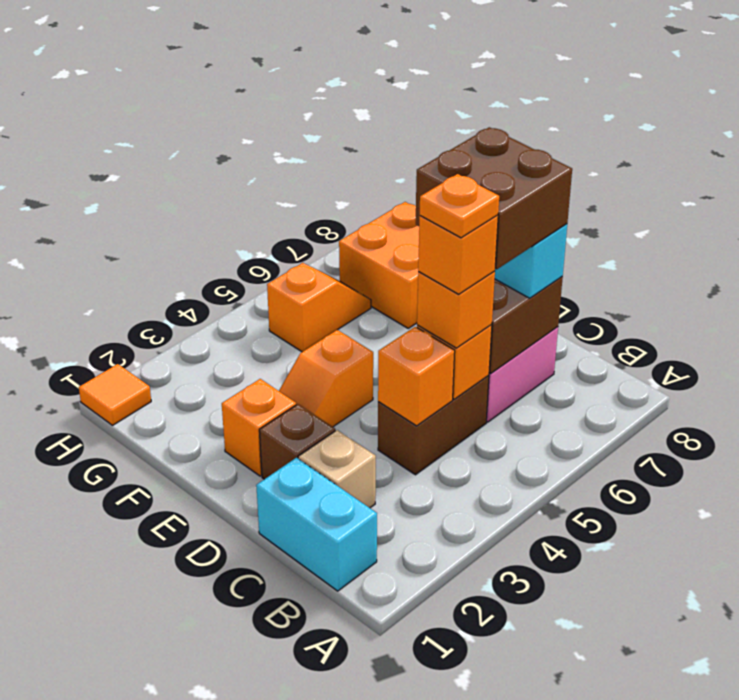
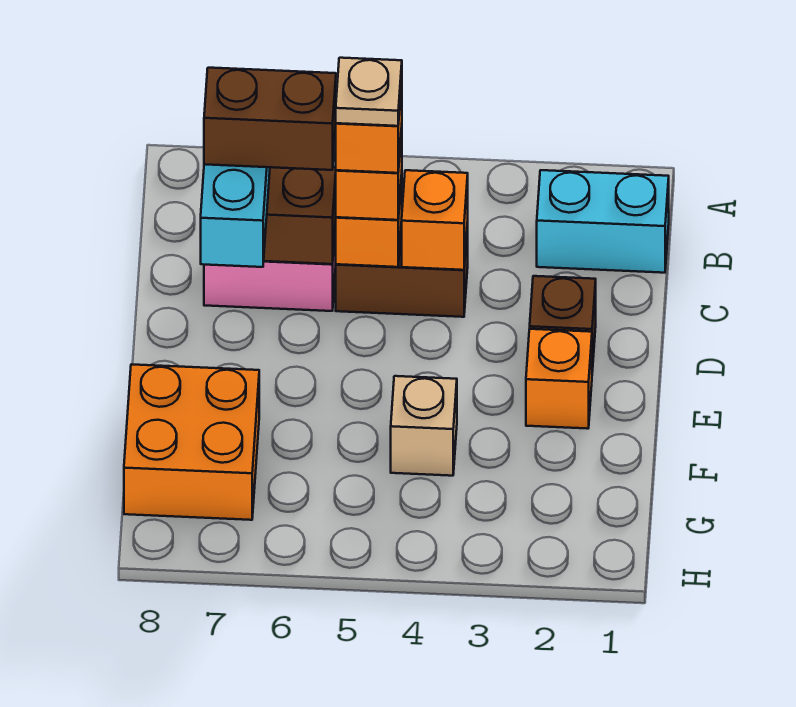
cyan brick B1:C1 level 1 -> cyan brick B1:B2 level 1
tan brick C2 level 1 -> tan brick F4 level 1
orange plate C5 level 5 -> tan plate C5 level 5
brown brick C6:D7 level 4 -> brown brick C6:C7 level 4
orange slope E3:E4 level 1 top 4 -> none
orange slope G5:G6 level 1 top 5 -> none
orange tile H1 level 1 -> none

